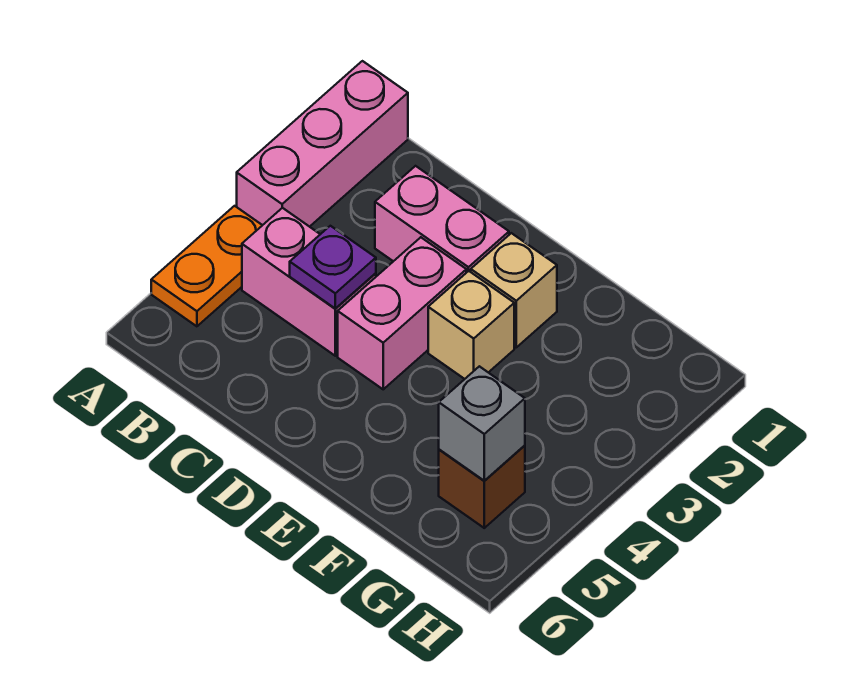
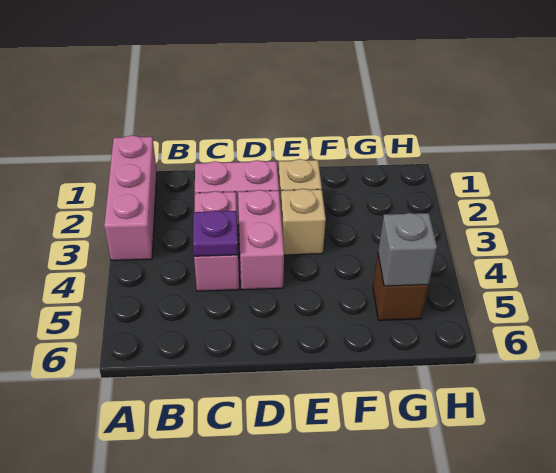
orange plate A4:A5 level 1 -> none
pink brick B4:C4 level 1 -> pink brick C3:C4 level 1

